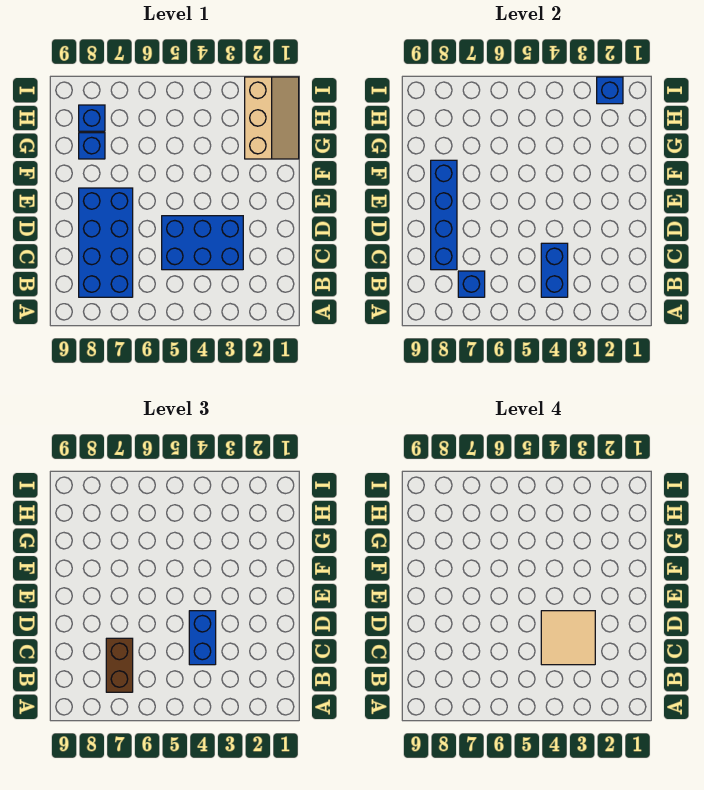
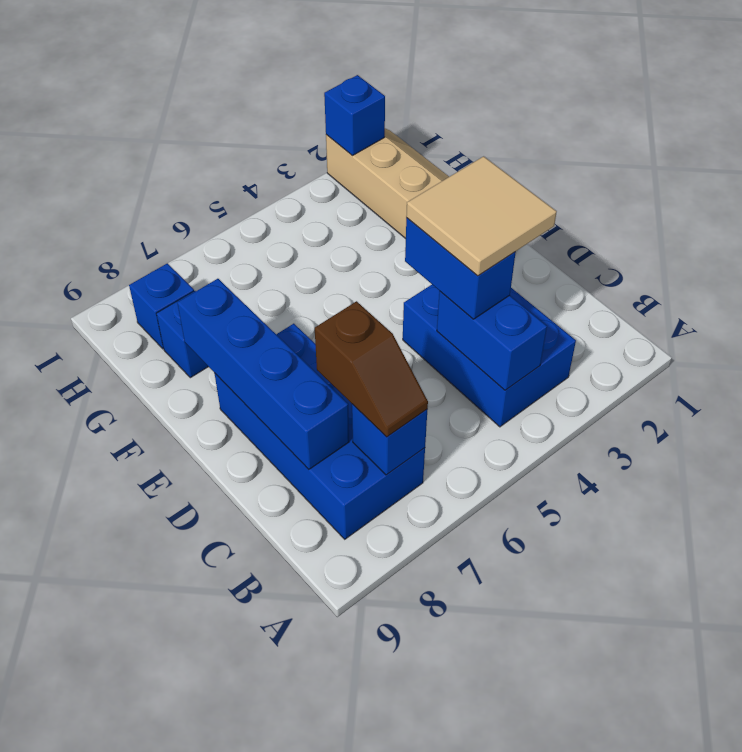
brown brick B7:C7 level 3 -> brown slope B7:C7 level 3 top C
blue brick C3:D5 level 1 -> blue brick B3:D4 level 1

